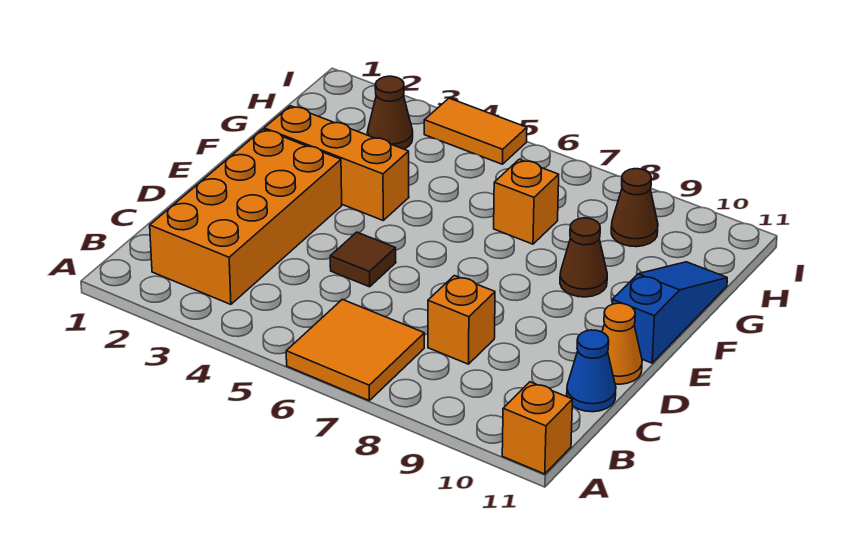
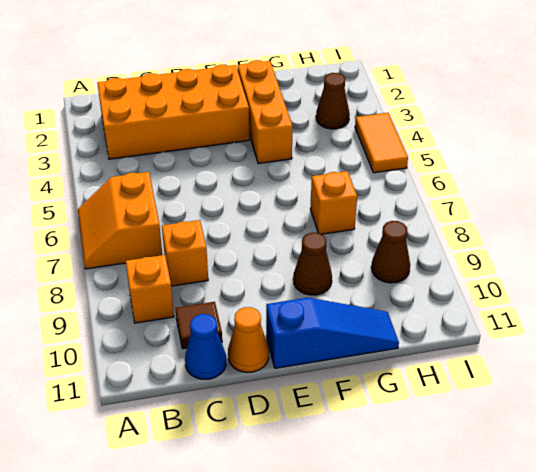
orange tile A6:B7 level 1 -> orange slope A6:B7 level 1 top B
orange brick A11 level 1 -> orange brick B9 level 1
brown tile D5 level 1 -> brown tile C10 level 1

